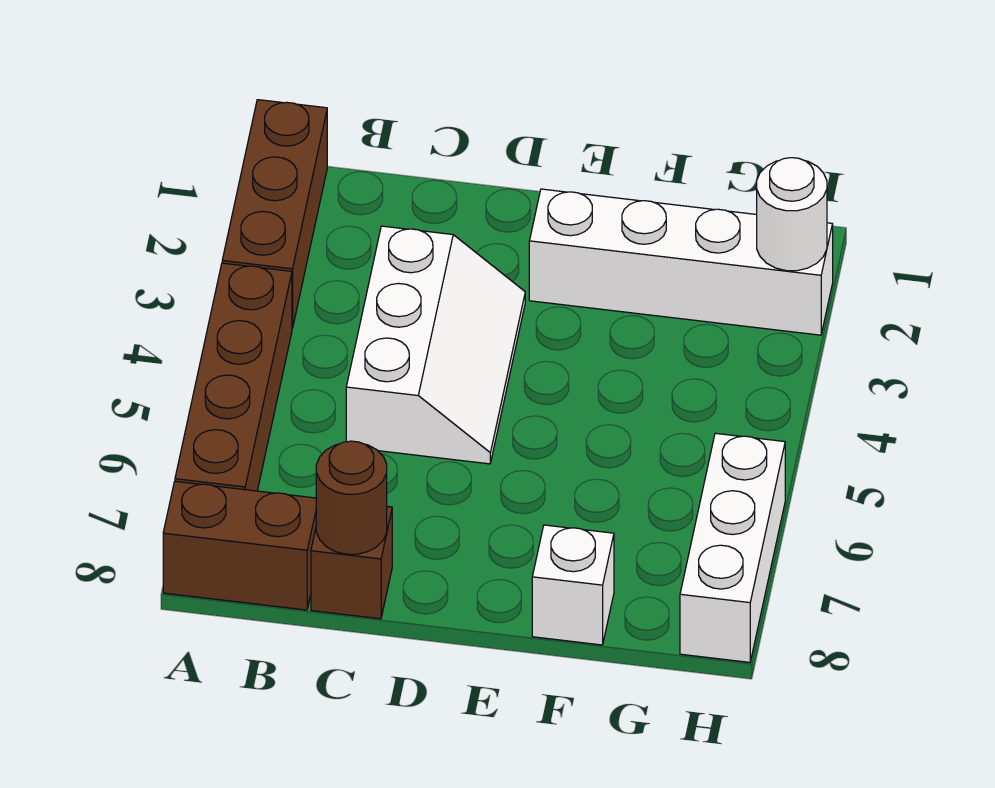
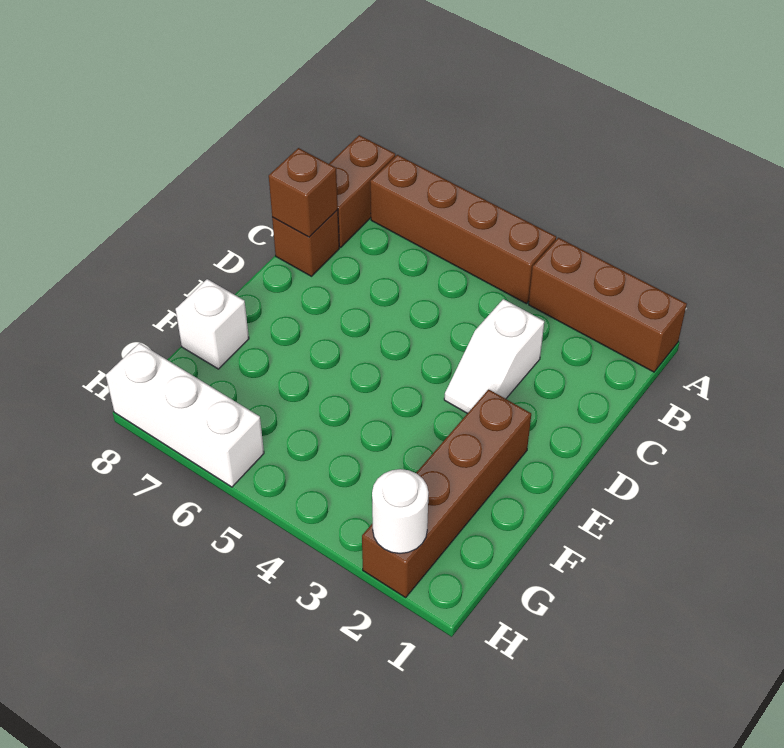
white slope C3:D5 level 1 top C -> white slope C3:D3 level 1 top C
brown round brick C8 level 2 -> brown brick C8 level 2
white brick E2:H2 level 1 -> brown brick E2:H2 level 1

